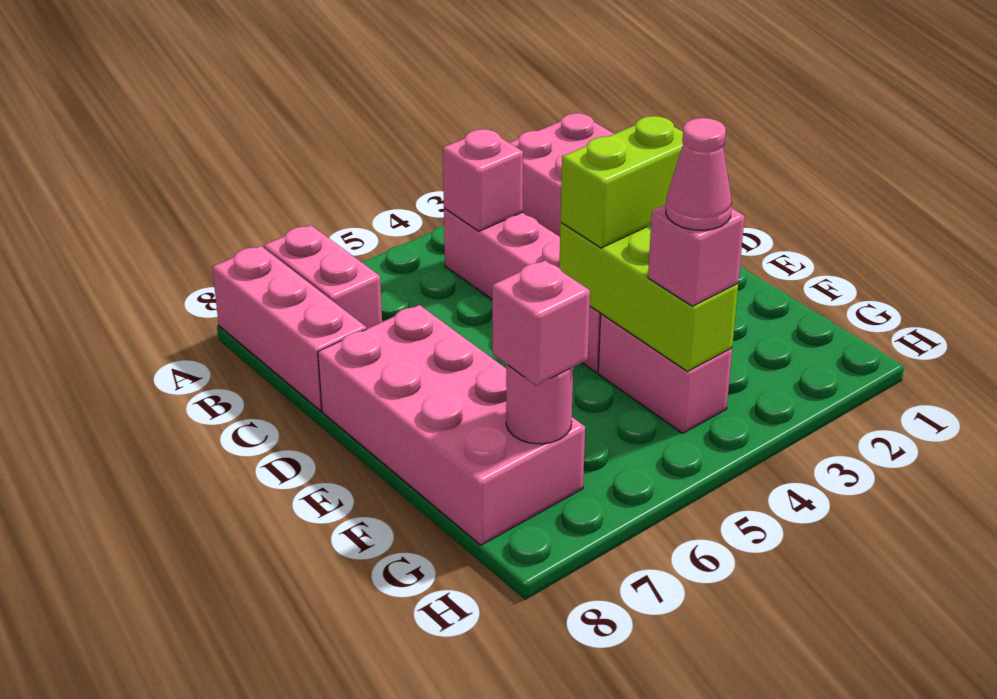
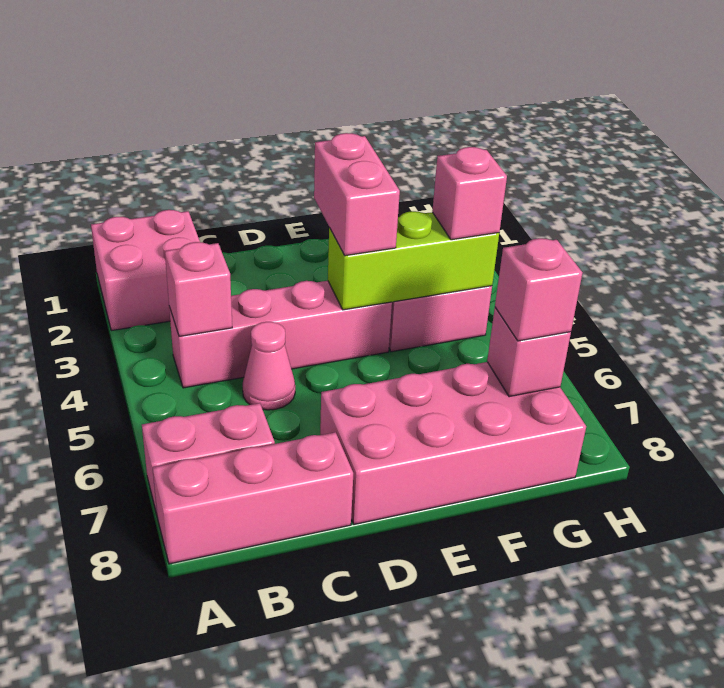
lime brick E3:E4 level 3 -> pink brick E3:E4 level 3
pink cone G4 level 4 -> pink cone C5 level 1
pink round brick G7 level 2 -> pink brick G7 level 2

